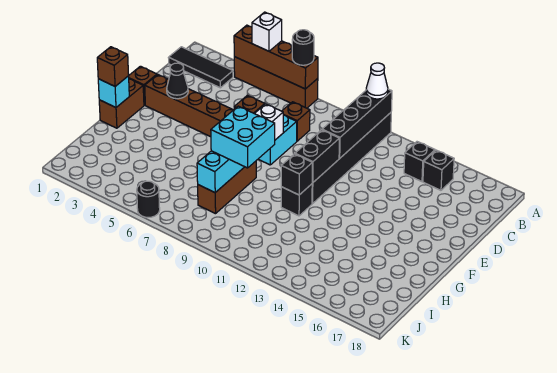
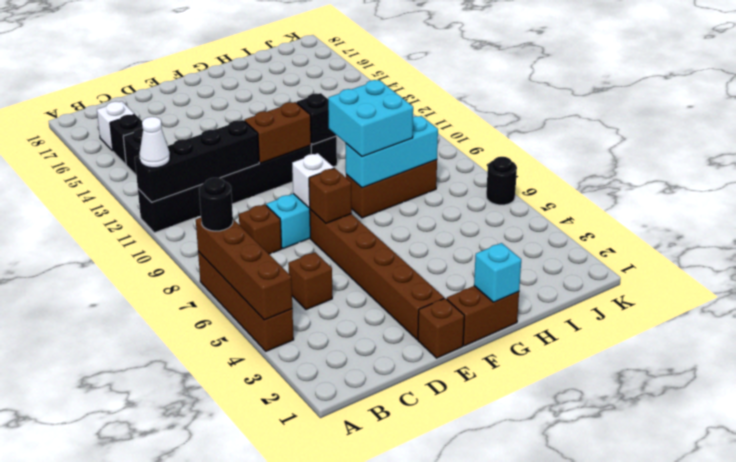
white brick A5 level 3 -> white brick B16 level 1
black tile B1:B3 level 1 -> none
black cone E3 level 2 -> none
black brick E11:F11 level 2 -> brown brick E11:F11 level 2
brown brick G1 level 3 -> brown brick C5 level 1

